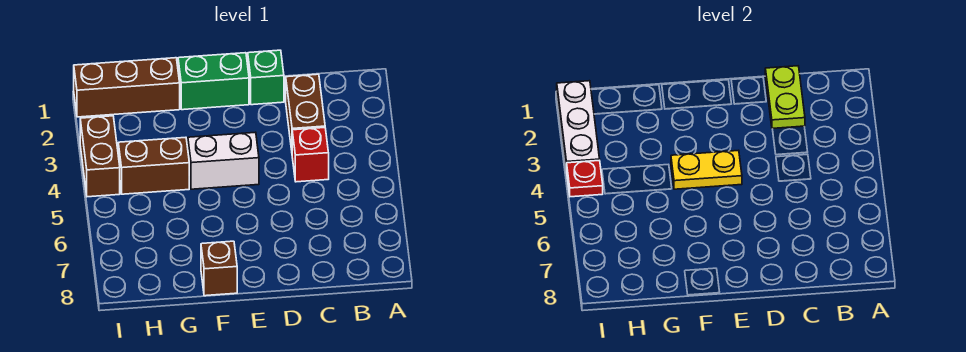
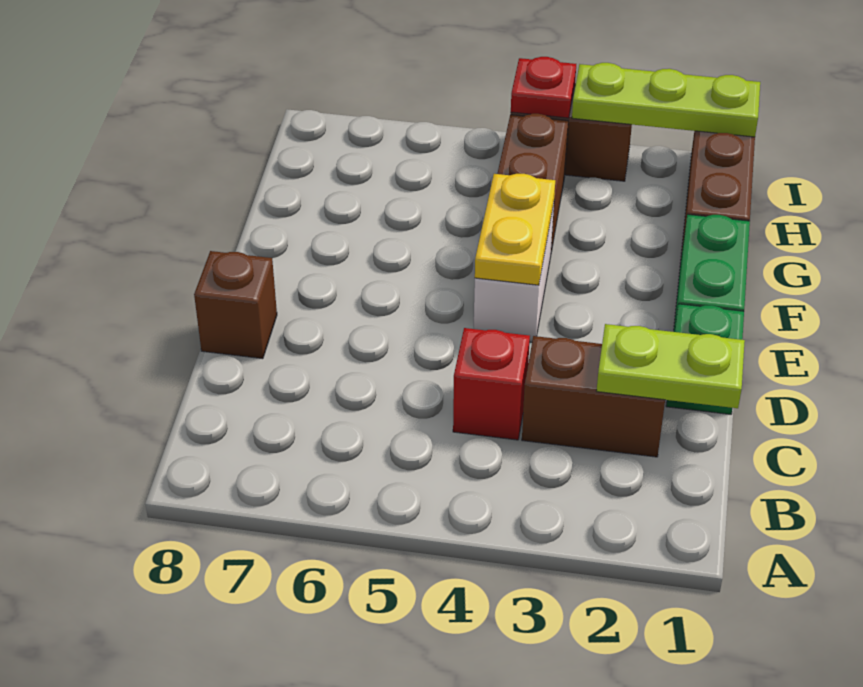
brown brick F8 level 1 -> brown brick D8 level 1
white plate I1:I3 level 2 -> lime plate I1:I3 level 2

